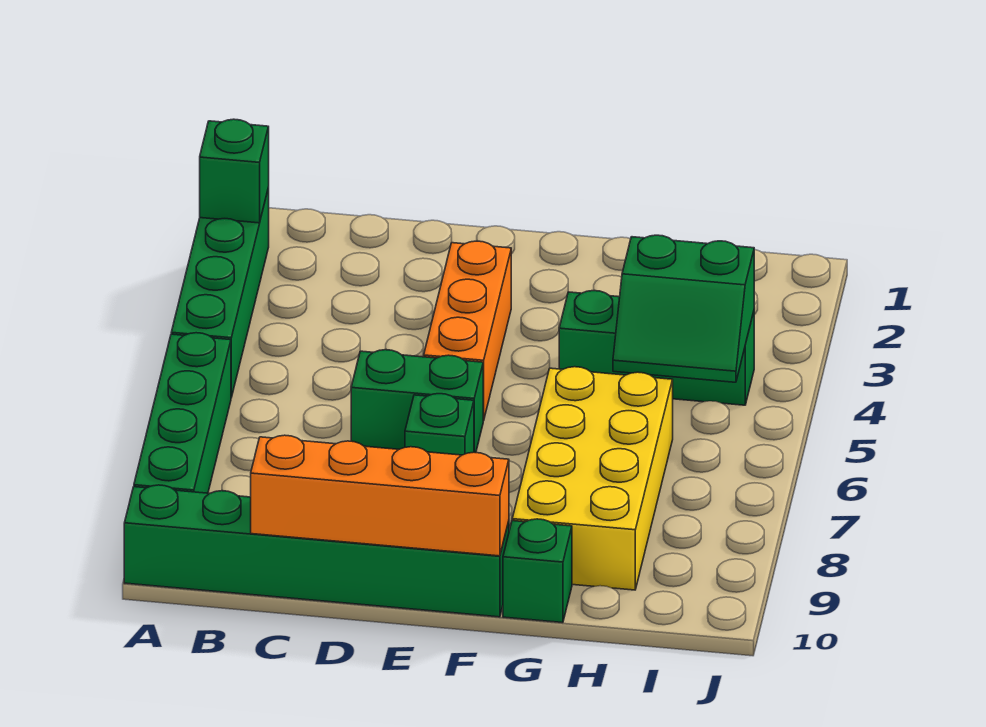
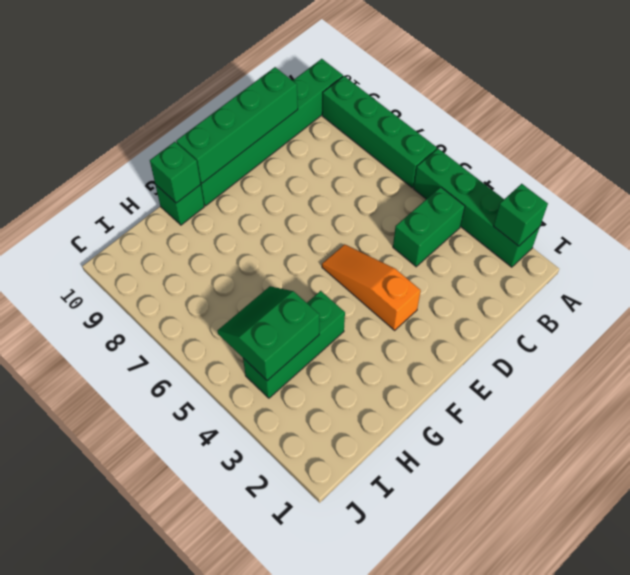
orange brick C10:F10 level 2 -> green brick C10:F10 level 2
green brick D6:E6 level 1 -> green brick B4:C4 level 1
orange brick E3:E5 level 1 -> orange slope E3:E5 level 1 top 3
green brick E7 level 1 -> green brick G10 level 2
yellow brick G6:H9 level 1 -> none

